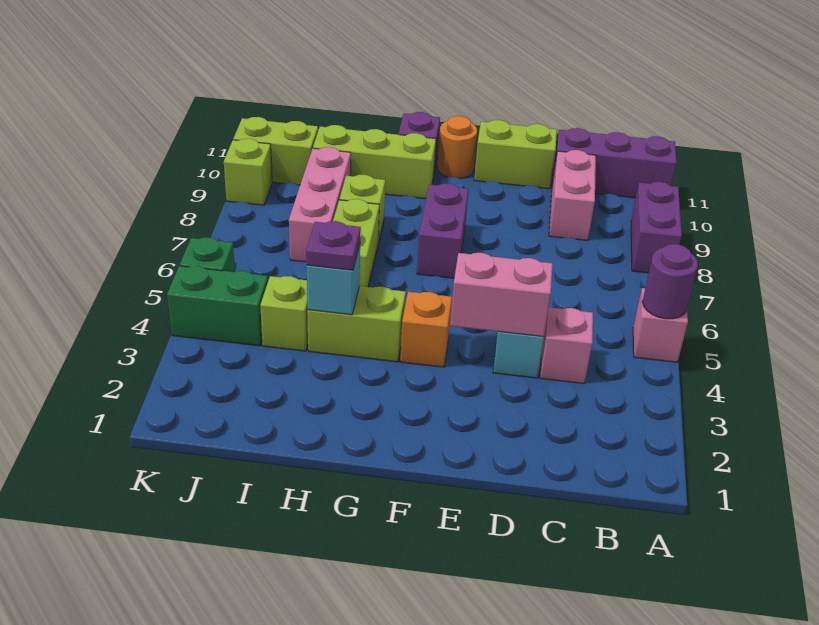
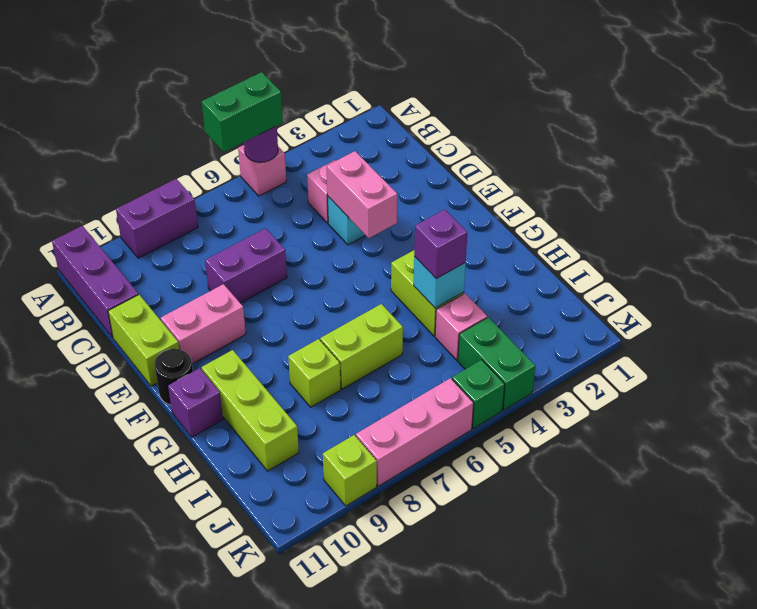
none -> green brick A5:A6 level 3
pink brick C9:C10 level 1 -> pink brick E9:E10 level 1
orange brick F4 level 1 -> none
purple brick F7:F8 level 1 -> purple brick D7:D8 level 1
orange round brick F11 level 1 -> black round brick F11 level 1
purple plate H4 level 3 -> purple brick H4 level 3
lime brick I4 level 1 -> pink brick I4 level 1
pink brick I7:I9 level 1 -> pink brick K6:K8 level 1
lime brick J10:K10 level 1 -> none

